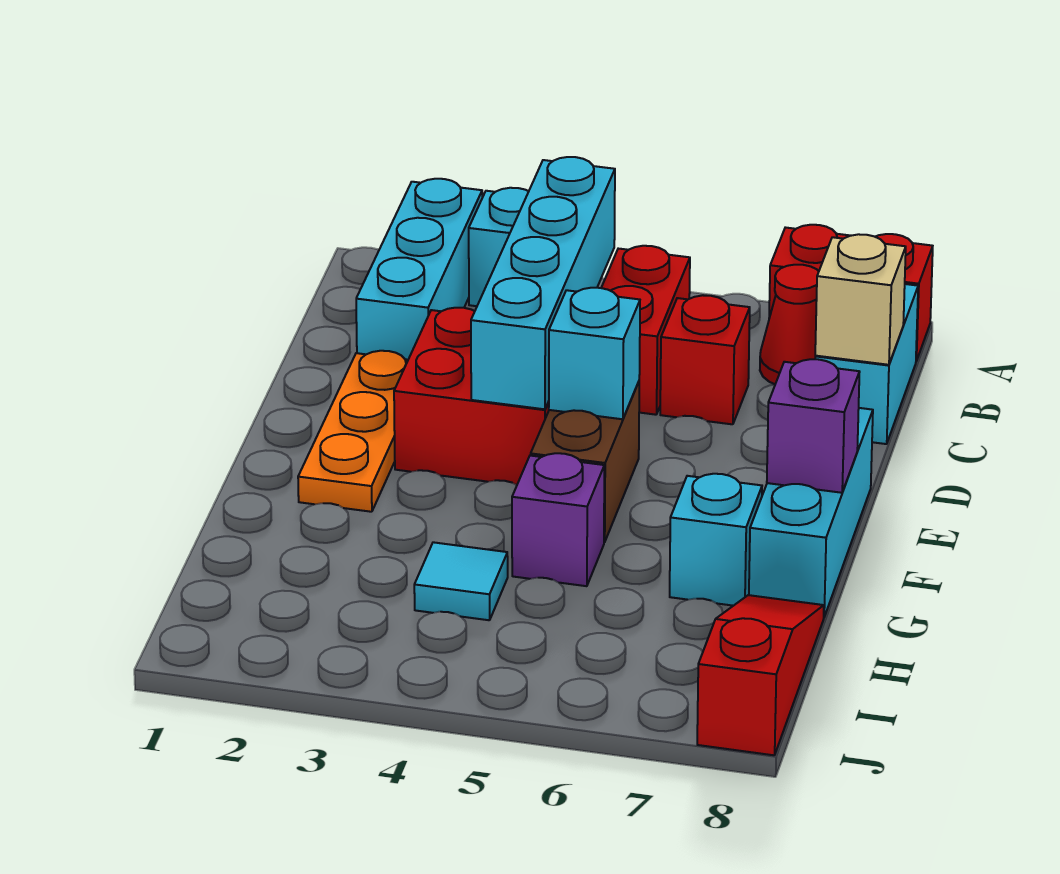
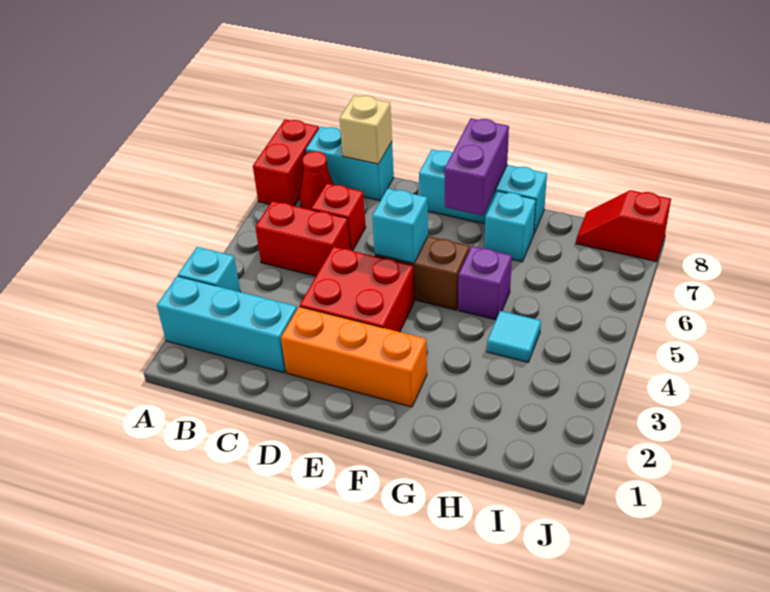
cyan brick B4:E4 level 2 -> none
orange plate D2:F2 level 1 -> orange brick D2:F2 level 1
purple brick F8 level 2 -> purple brick F7:F8 level 2
red slope H8:J8 level 1 top J -> red slope I8:J8 level 1 top J

